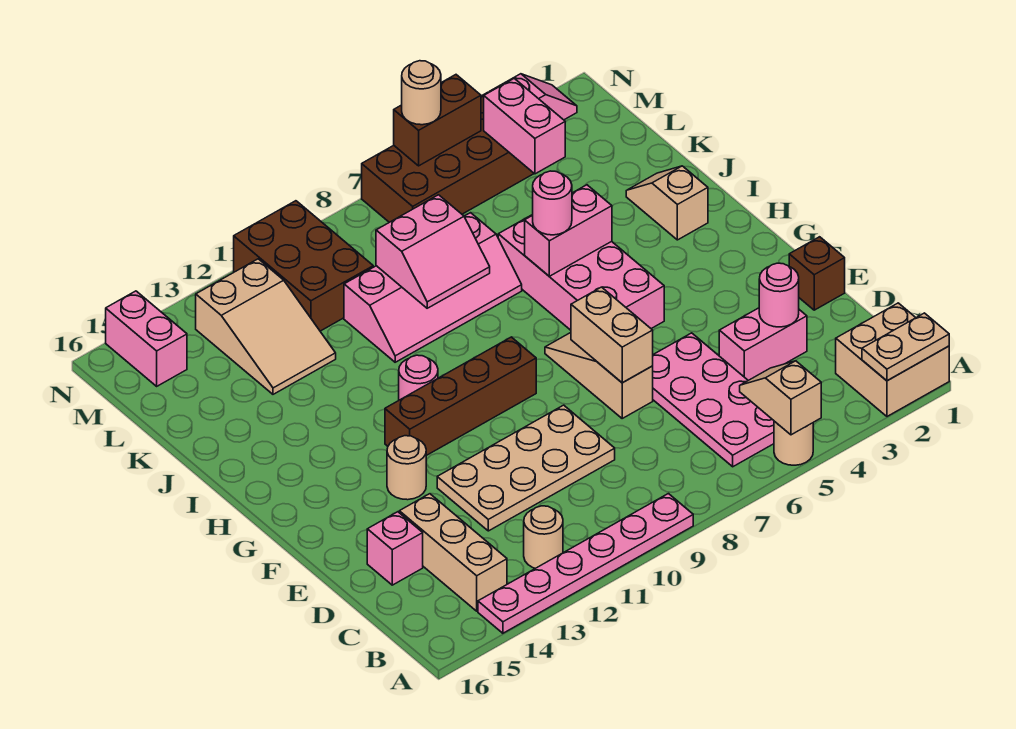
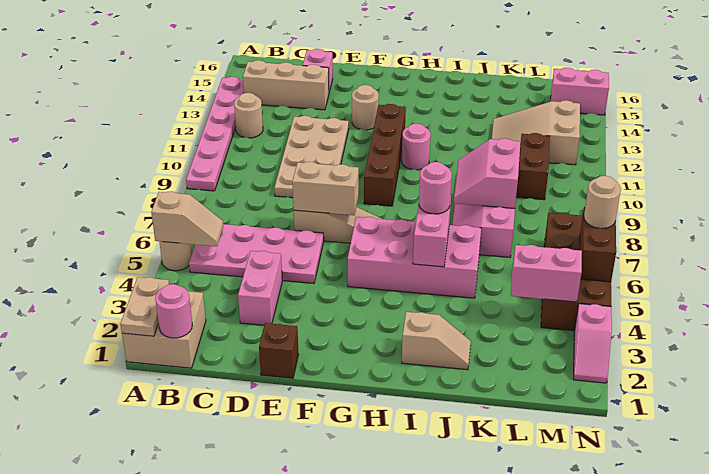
pink round brick D3 level 2 -> pink round brick B1 level 2
brown brick L10:N11 level 1 -> brown brick L10:L11 level 1

